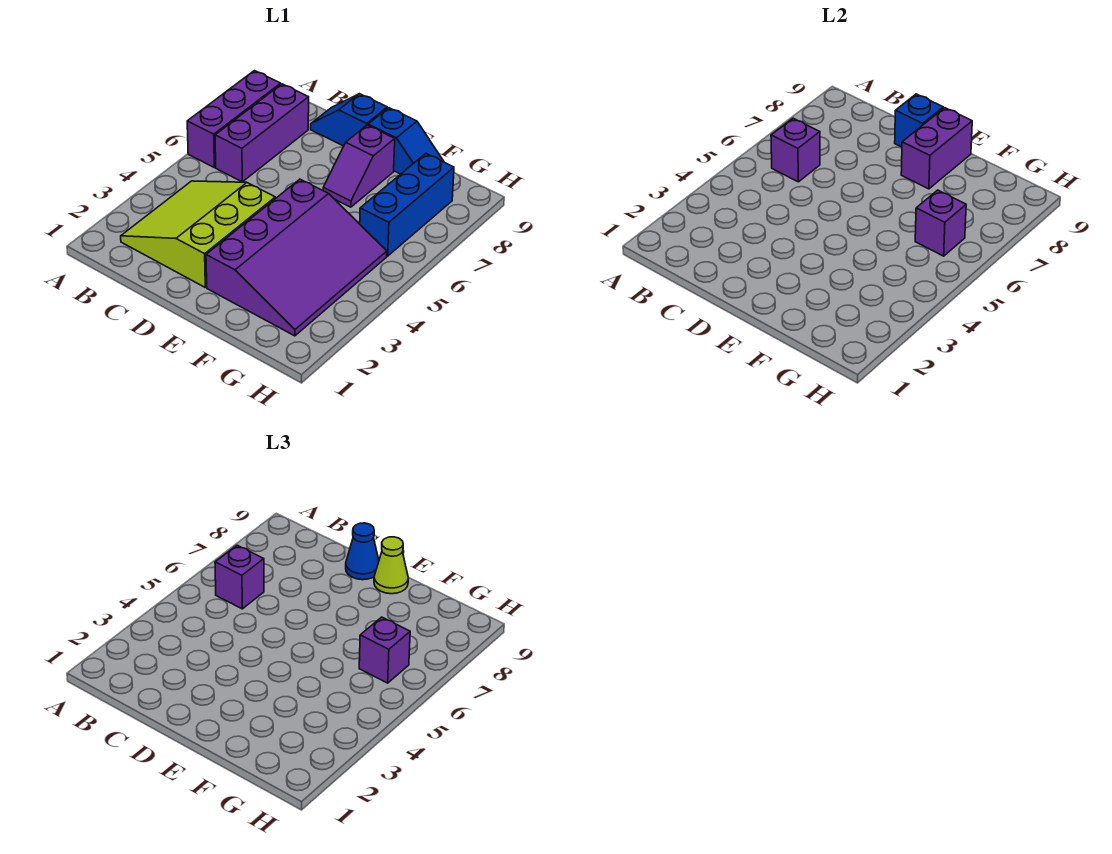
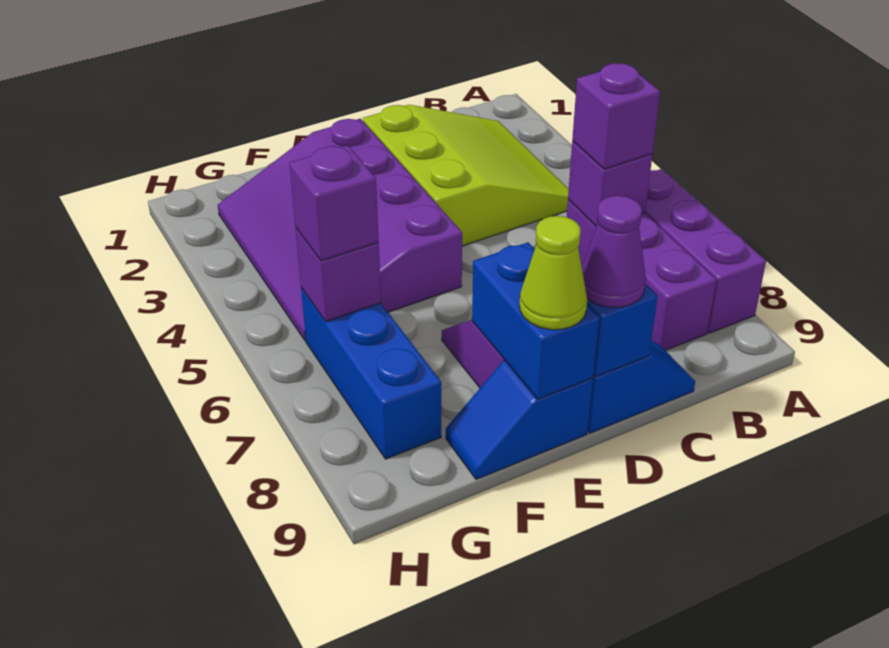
blue cone D9 level 3 -> purple cone D9 level 3
purple brick E8:E9 level 2 -> blue brick E8:E9 level 2

